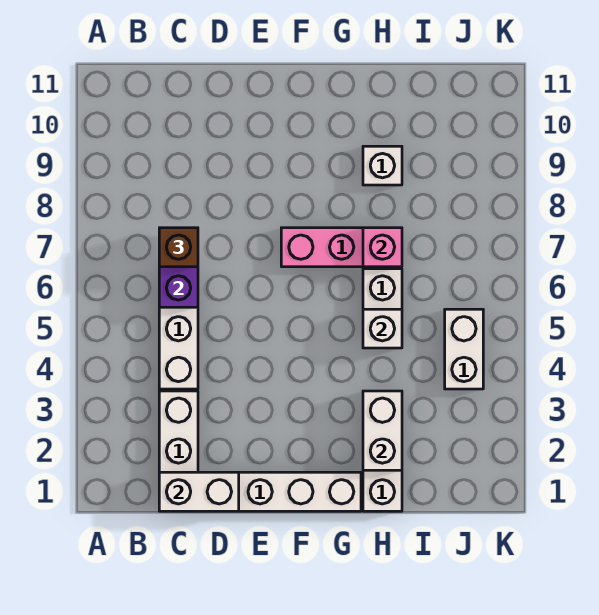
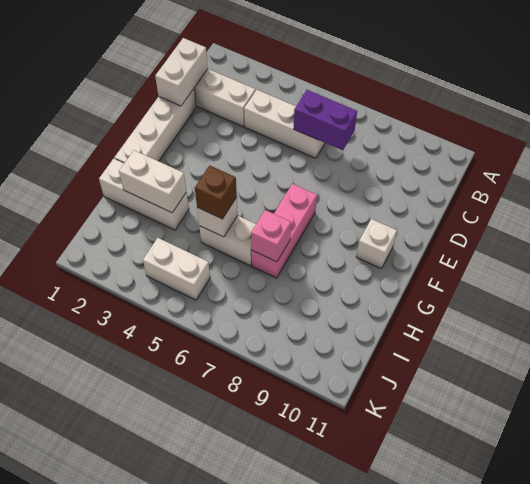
brown brick C7 level 3 -> brown brick H5 level 3
white brick H9 level 1 -> white brick F10 level 1

